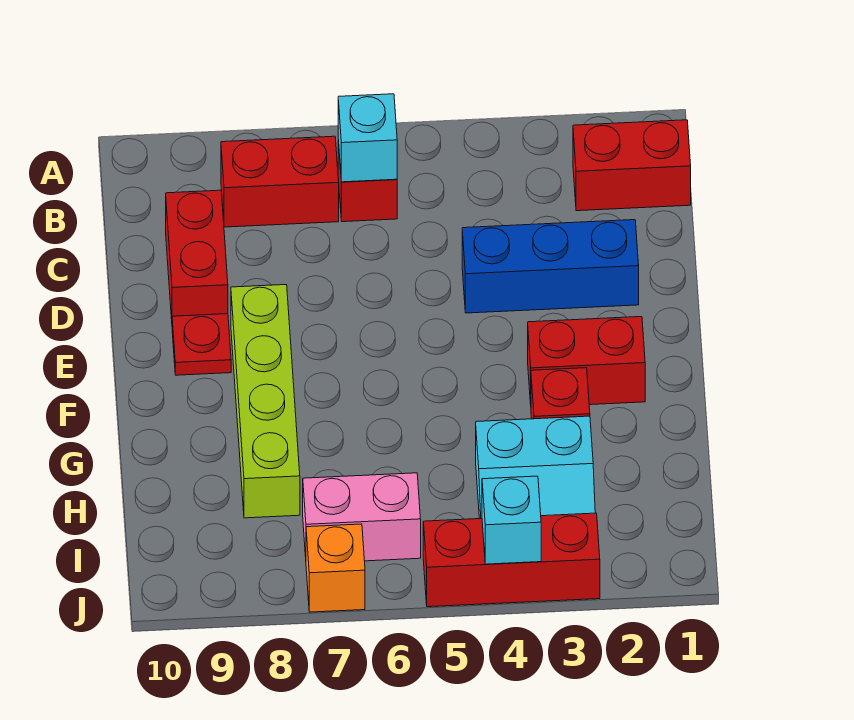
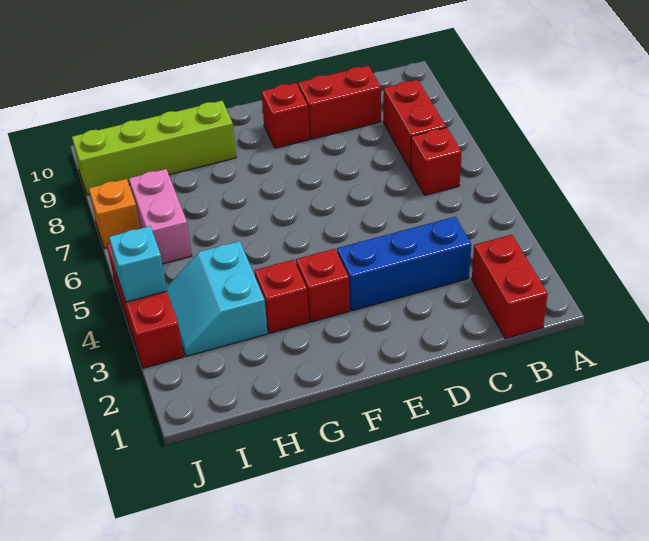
cyan brick B6 level 2 -> none
blue brick D2:D4 level 1 -> blue brick C3:E3 level 1
lime brick E8:H8 level 1 -> lime brick G9:J9 level 1
red plate E9 level 1 -> red brick E9 level 1
red brick F2:F3 level 1 -> red brick F3 level 1

